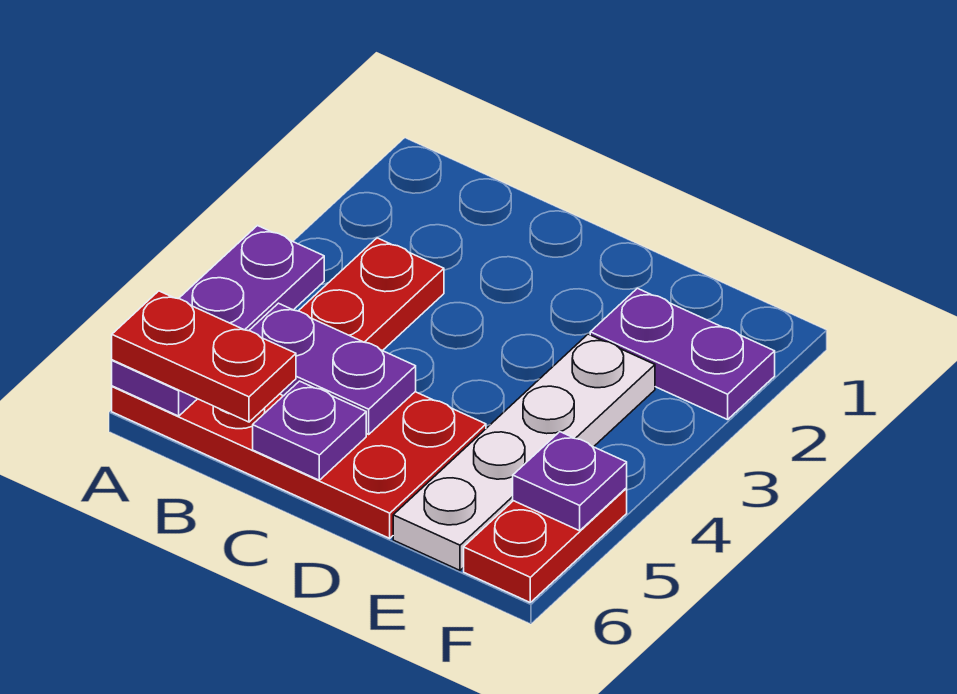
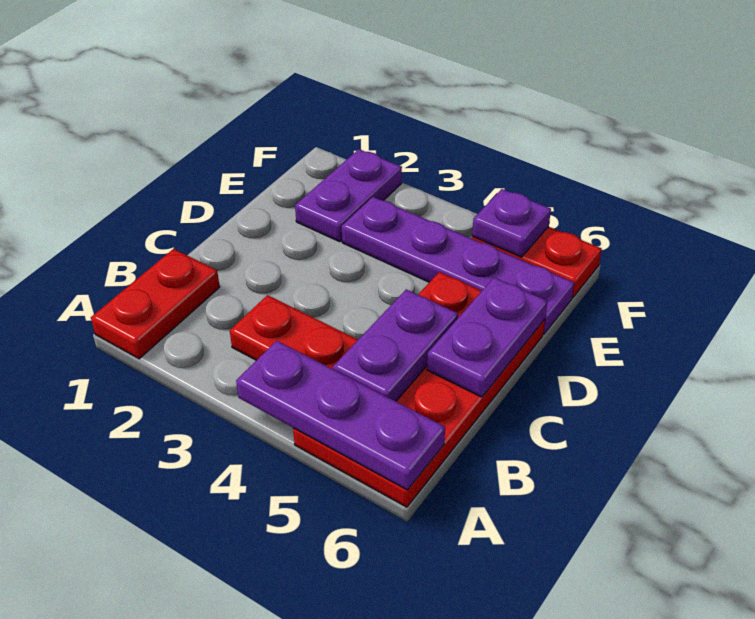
red plate A6:B6 level 3 -> red plate A1:B1 level 1
purple plate C6 level 2 -> purple plate C6:D6 level 2
white plate E3:E6 level 1 -> purple plate E3:E6 level 1

